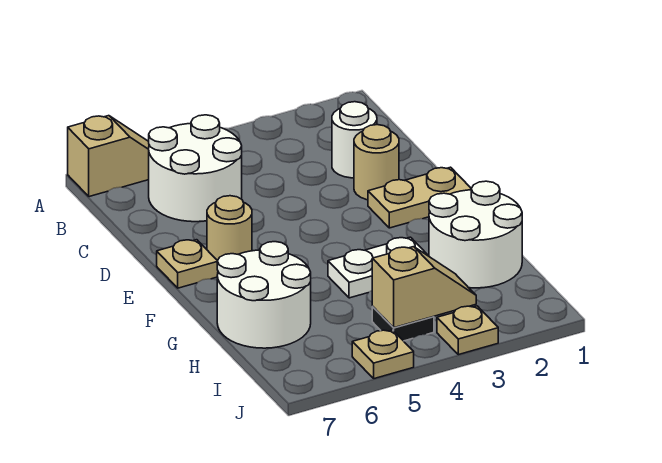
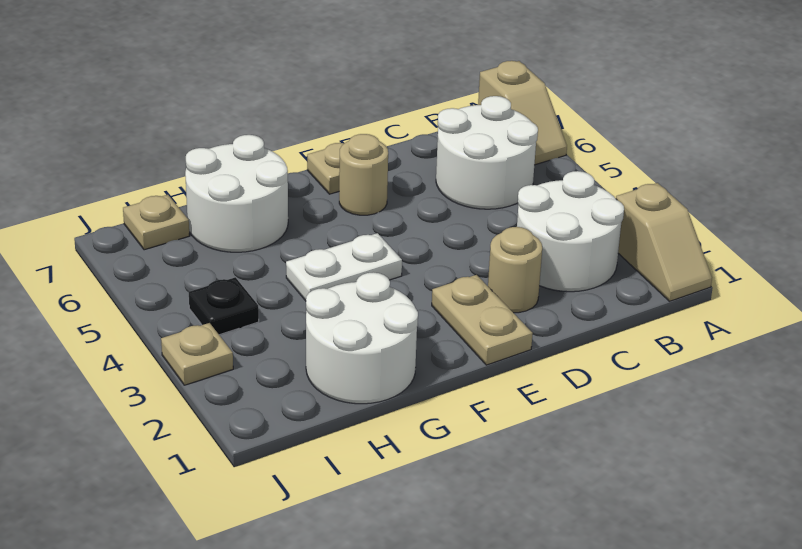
white round brick C2 level 1 -> white round brick B2:C3 level 1
white plate G3:G4 level 1 -> white plate F4:G4 level 1
tan slope I3:I4 level 2 top 4 -> tan slope A1:A2 level 1 top 2
tan plate J5 level 1 -> tan plate I7 level 1

